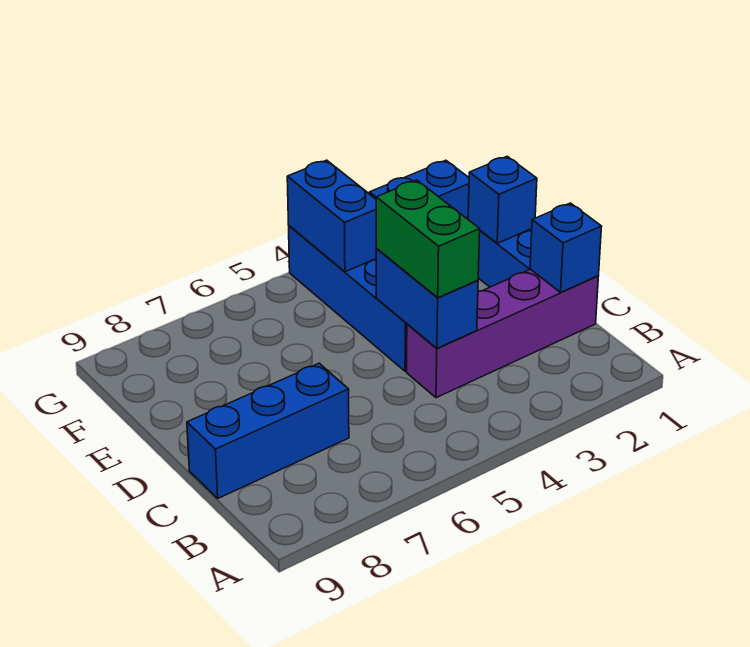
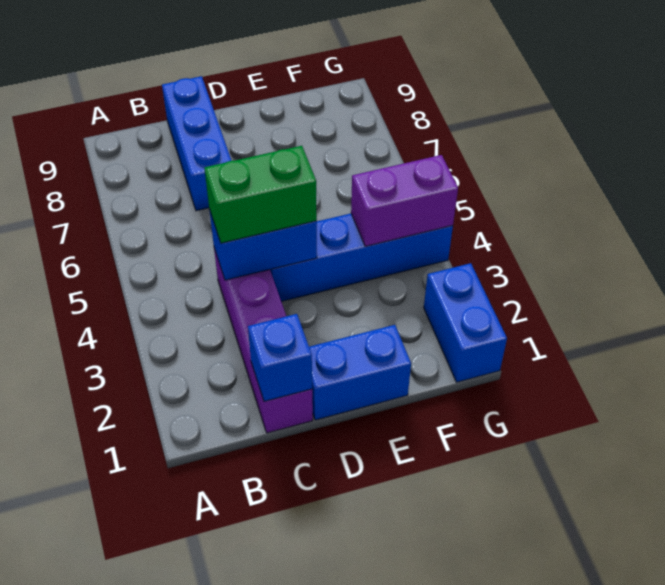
blue brick E1 level 2 -> none
blue brick F4:G4 level 2 -> purple brick F4:G4 level 2

